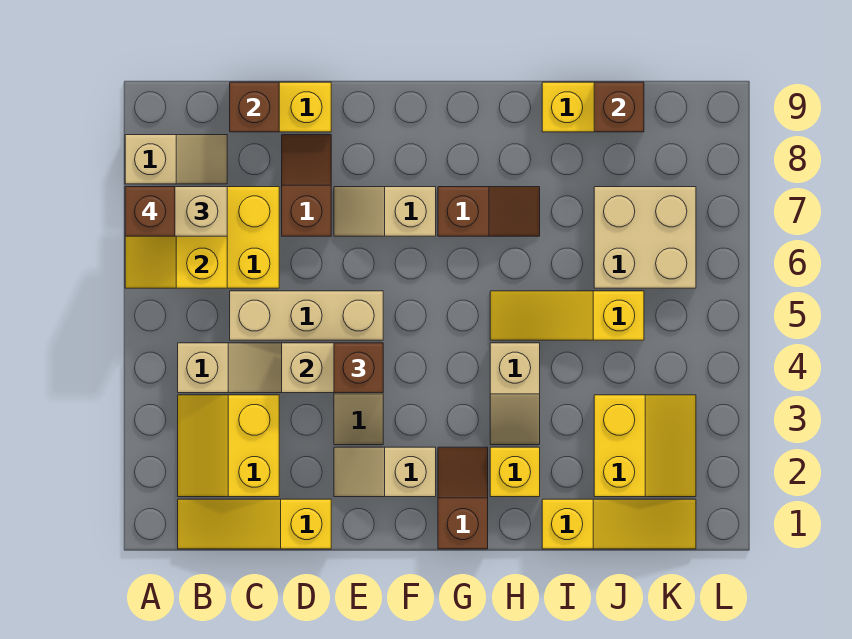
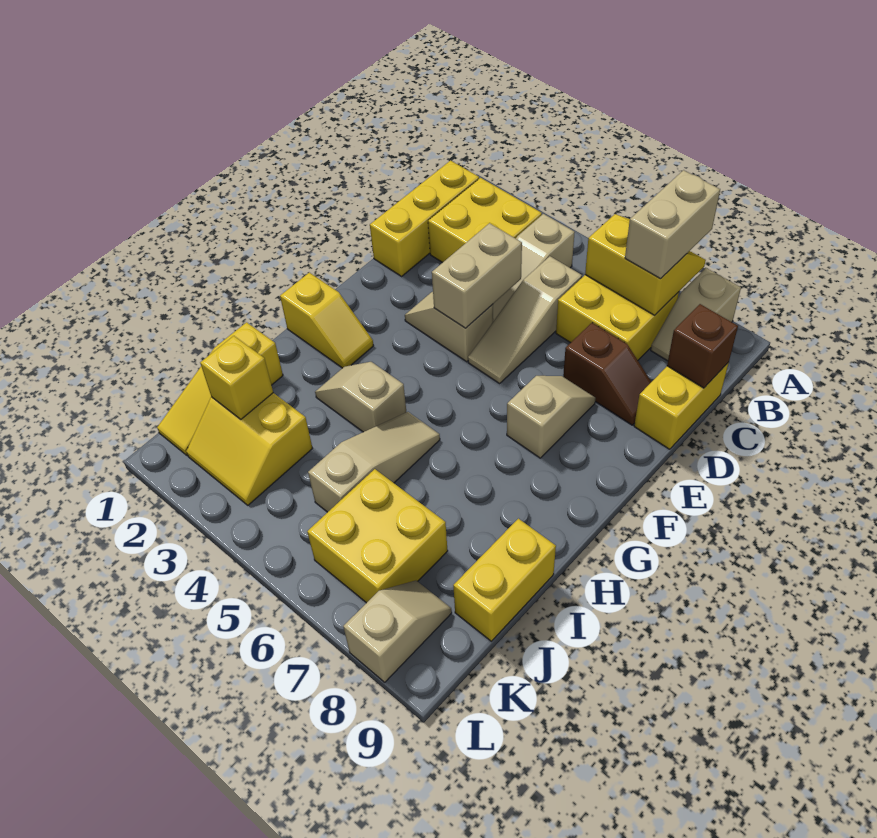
brown brick A7 level 4 -> none
yellow slope B1:D1 level 1 top D -> yellow brick B1:D1 level 1
yellow slope B2:C3 level 1 top C -> yellow brick B2:C3 level 1
tan brick C5:E5 level 1 -> tan slope C5:E5 level 1 top C
tan slope E2:F2 level 1 top F -> tan slope K8:L8 level 1 top L
brown brick E4 level 3 -> none
brown slope G1:G2 level 1 top 1 -> yellow slope G1:G2 level 1 top 1
brown slope G7:H7 level 1 top G -> none
yellow brick H2 level 1 -> yellow brick J2 level 2
yellow slope H5:J5 level 1 top J -> tan slope H5:J5 level 1 top J
tan brick J6:K7 level 1 -> yellow brick J6:K7 level 1
brown brick J9 level 2 -> none

